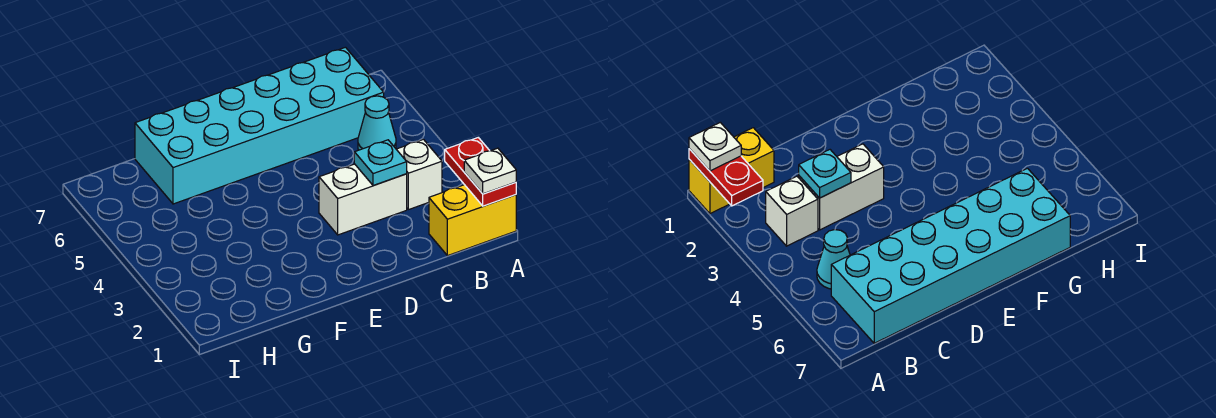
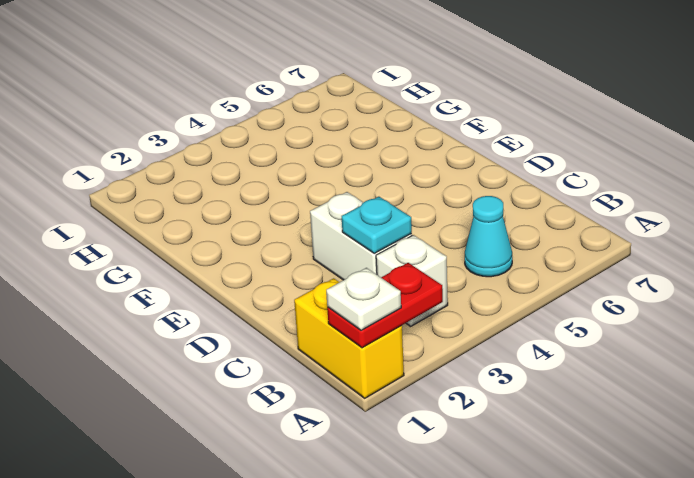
cyan brick B6:G7 level 1 -> none

